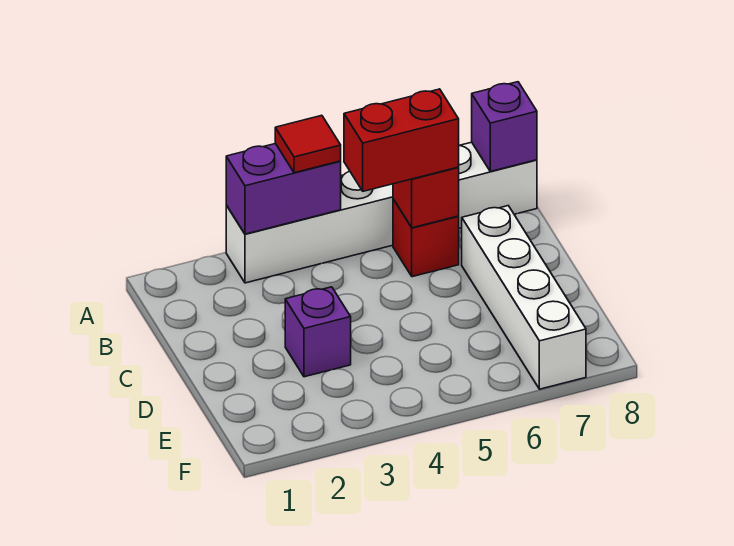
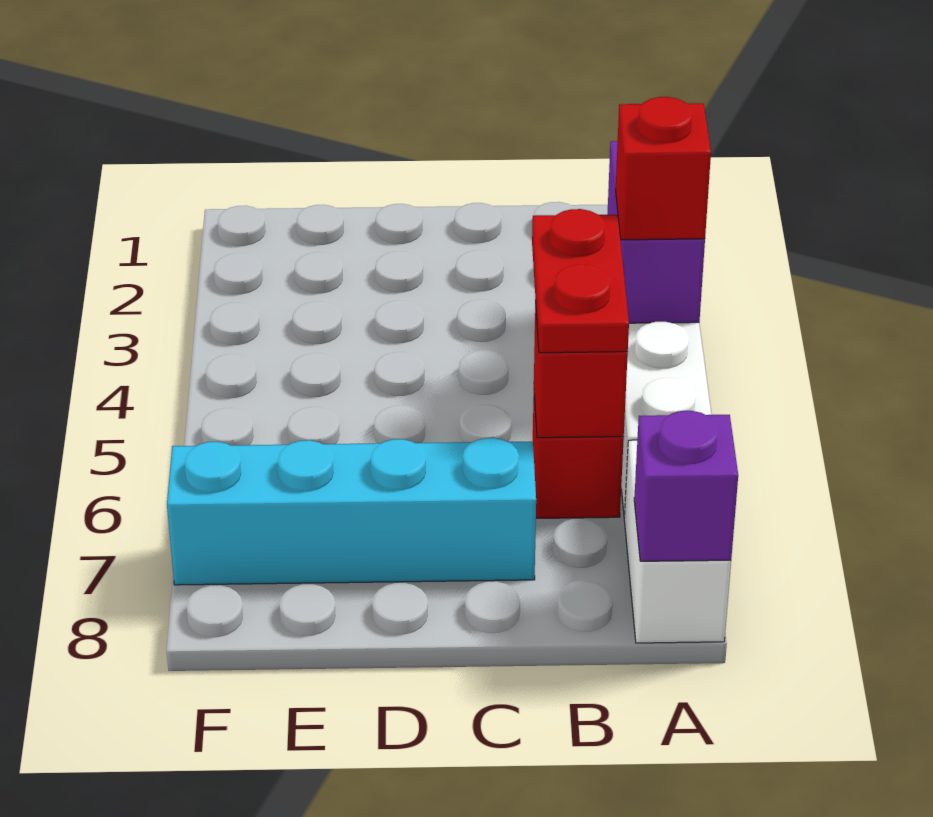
red tile A4 level 3 -> red brick A4 level 3
red brick B5:B6 level 3 -> red plate B5:B6 level 3
white brick C7:F7 level 1 -> cyan brick C7:F7 level 1
purple brick D3 level 1 -> none

